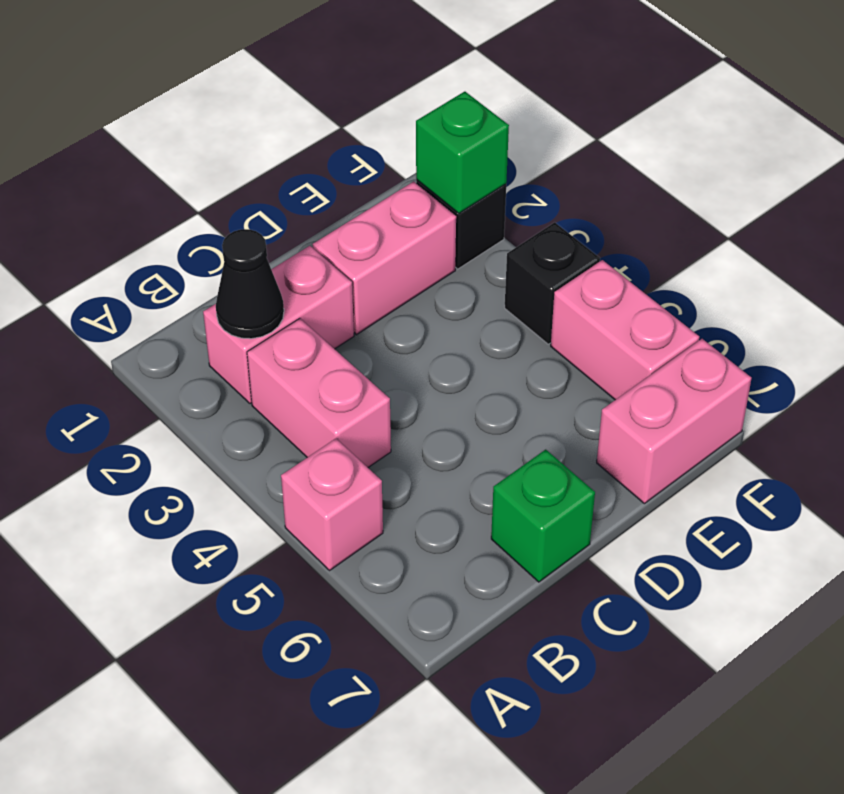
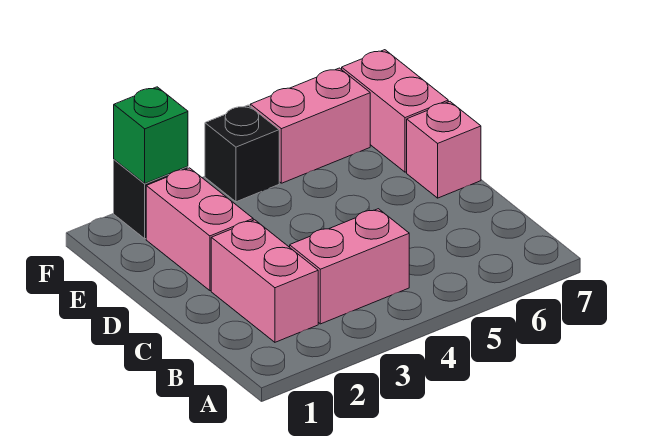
pink brick A5 level 1 -> pink brick D7 level 1
black cone B2 level 2 -> none
green brick C7 level 1 -> none

